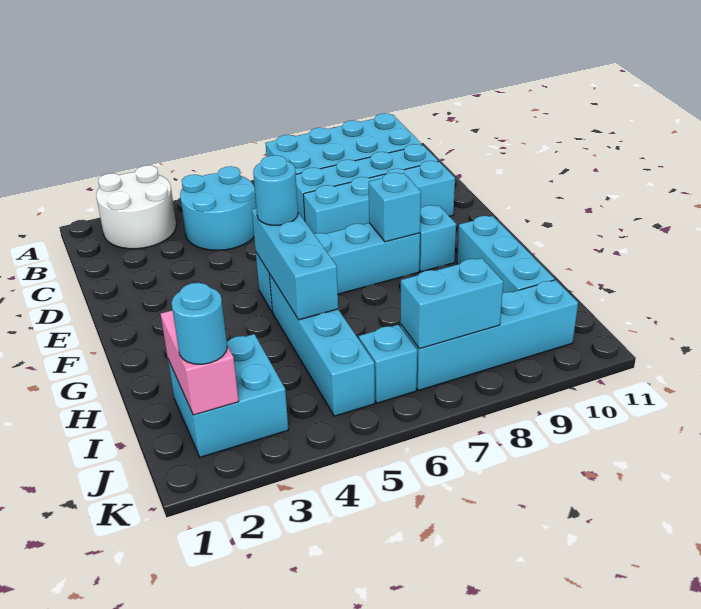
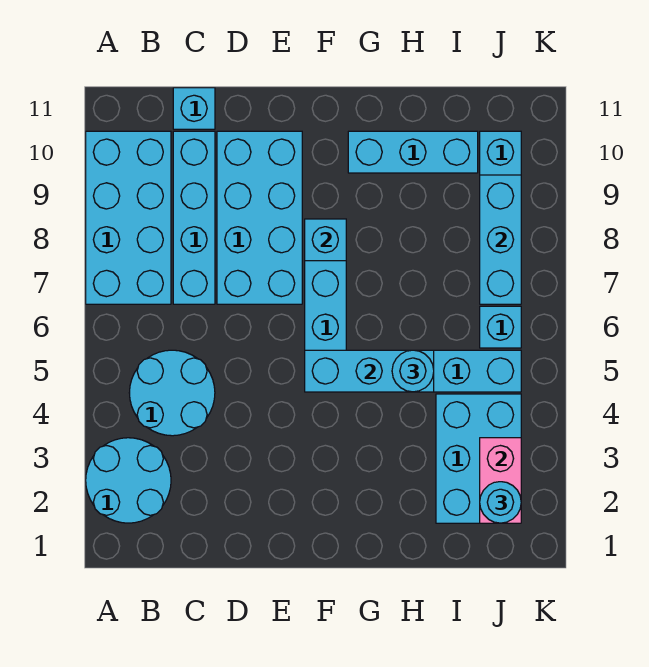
white round brick A2:B3 level 1 -> cyan round brick A2:B3 level 1
cyan brick D7:D10 level 1 -> cyan brick D7:E10 level 1
cyan round brick F5 level 3 -> cyan round brick H5 level 3
cyan brick F9 level 1 -> cyan brick C11 level 1
cyan brick I2:J3 level 1 -> cyan brick I2:J4 level 1
pink brick I2:J2 level 2 -> pink brick J2:J3 level 2
cyan brick J7:J8 level 2 -> cyan brick J7:J9 level 2

